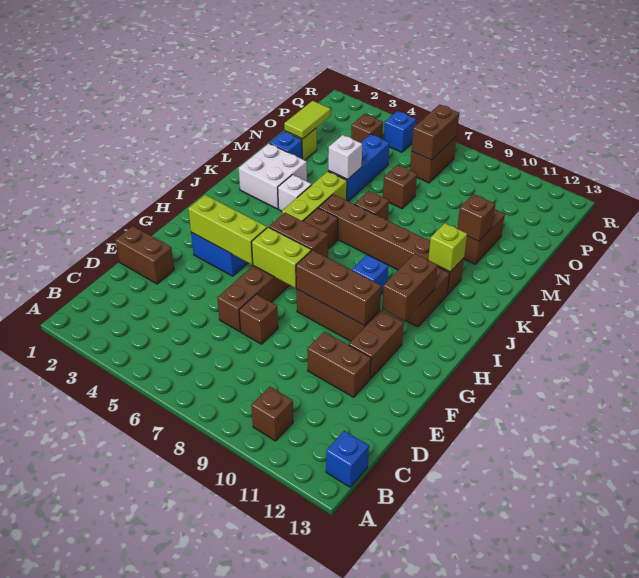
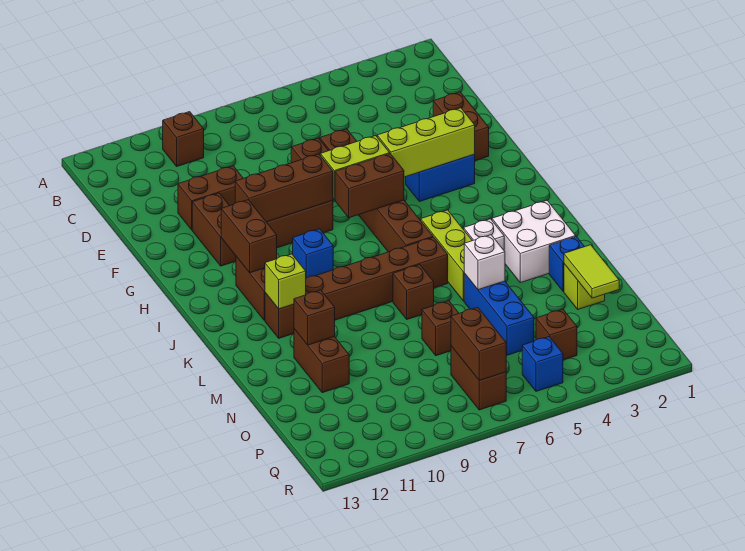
blue brick B13 level 1 -> none
brown brick E1:E2 level 1 -> brown brick E2:F2 level 1

